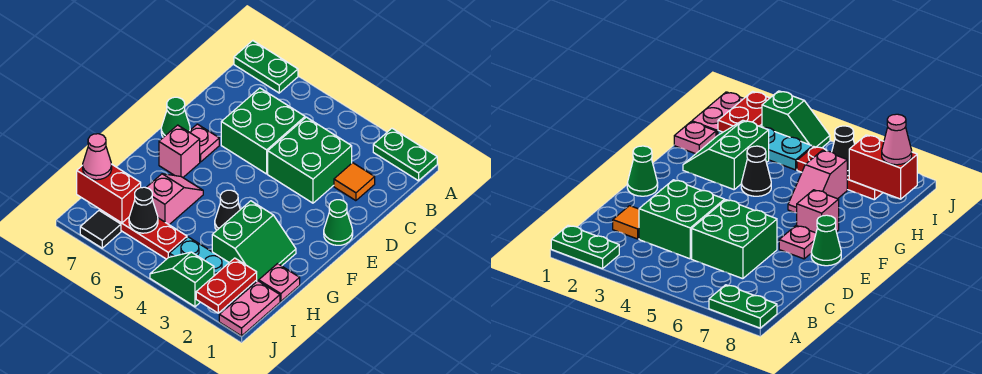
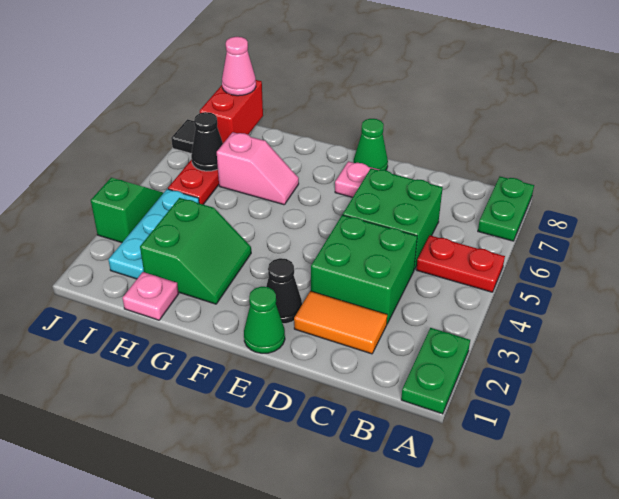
orange tile C2 level 1 -> orange tile C2:D2 level 1
pink brick F7 level 1 -> none
green slope G2:H3 level 1 top 3 -> green slope G2:H3 level 1 top H
black cone G4 level 1 -> black cone E2 level 1
pink plate I1:J1 level 1 -> none
red plate I2:J2 level 2 -> red plate A5:B5 level 1

